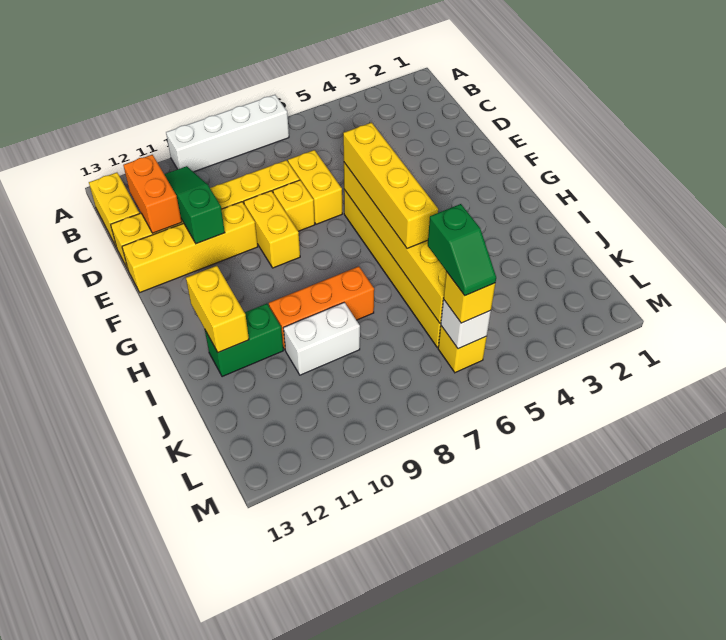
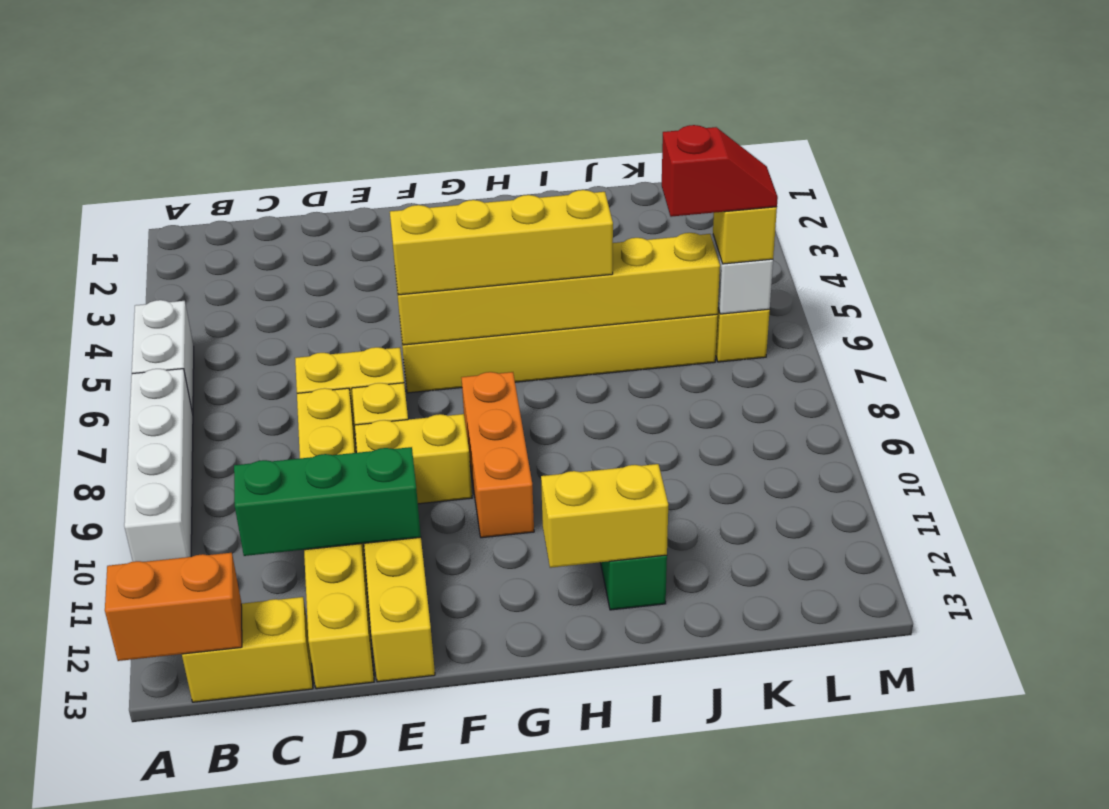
green slope C11:E11 level 2 top E -> green brick C11:E11 level 2
orange brick C12:D12 level 2 -> orange brick A13:B13 level 2
orange brick I8:I10 level 1 -> orange brick G8:G10 level 1
white brick J9:J10 level 1 -> white brick A5:A6 level 1
green slope K6:L6 level 4 top K -> red slope K6:L6 level 4 top K

